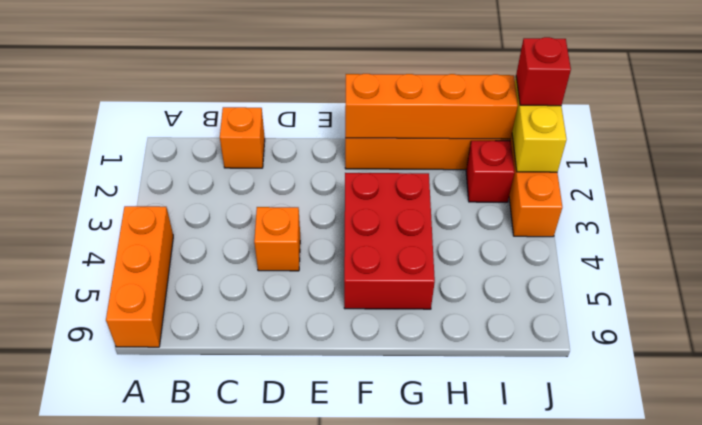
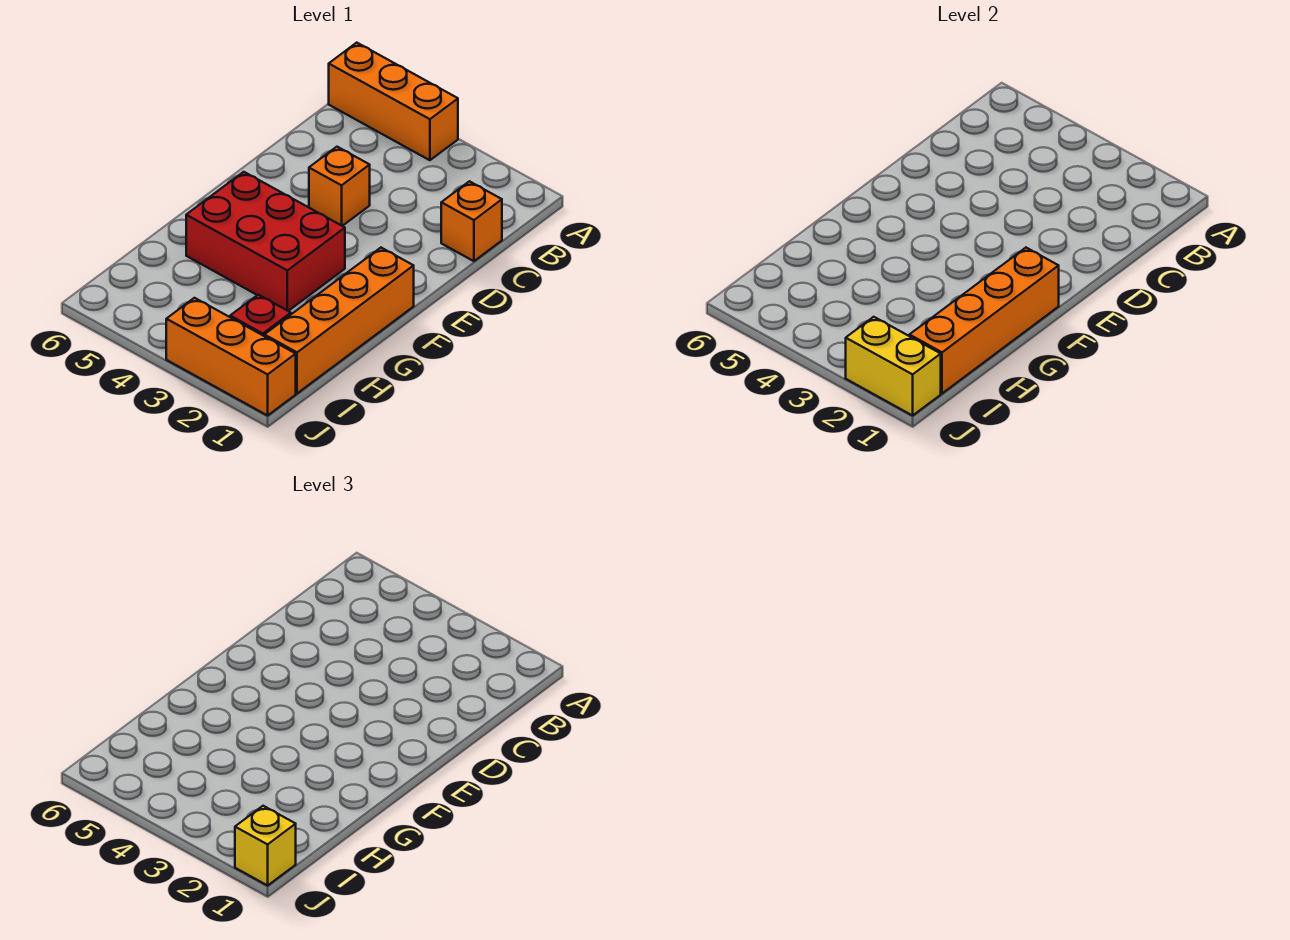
red brick J1 level 3 -> yellow brick J1 level 3

